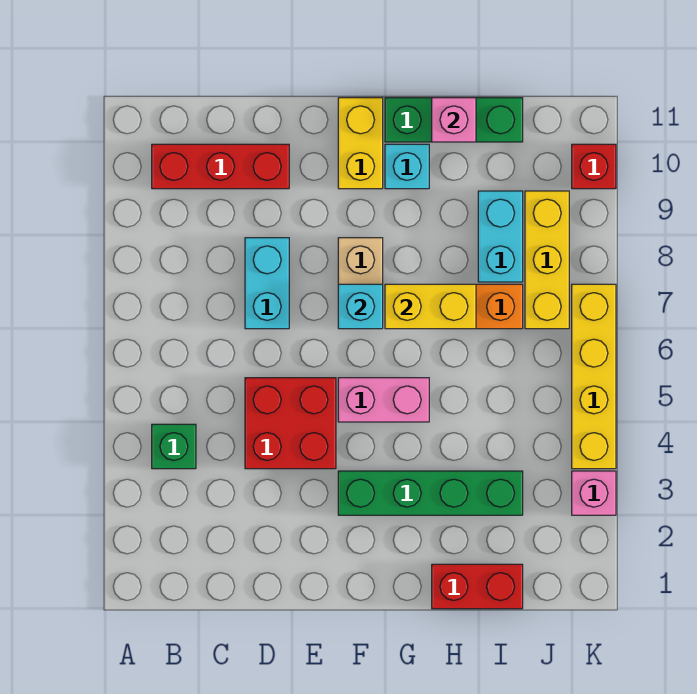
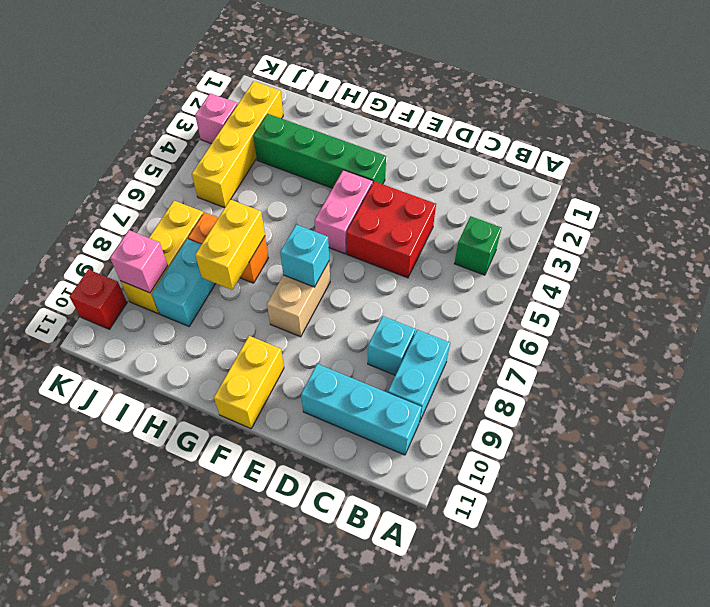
red brick B10:D10 level 1 -> cyan brick B10:D10 level 1
cyan brick D7:D8 level 1 -> cyan brick B8:B9 level 1
pink brick F5:G5 level 1 -> pink brick F4:F5 level 1
yellow brick G7:H7 level 2 -> yellow brick H7:H8 level 2
cyan brick G10 level 1 -> cyan brick C8 level 1
green brick G11:I11 level 1 -> none
red brick H1:I1 level 1 -> none
pink brick H11 level 2 -> pink brick J9 level 2
yellow brick K4:K7 level 1 -> yellow brick J2:J5 level 1

